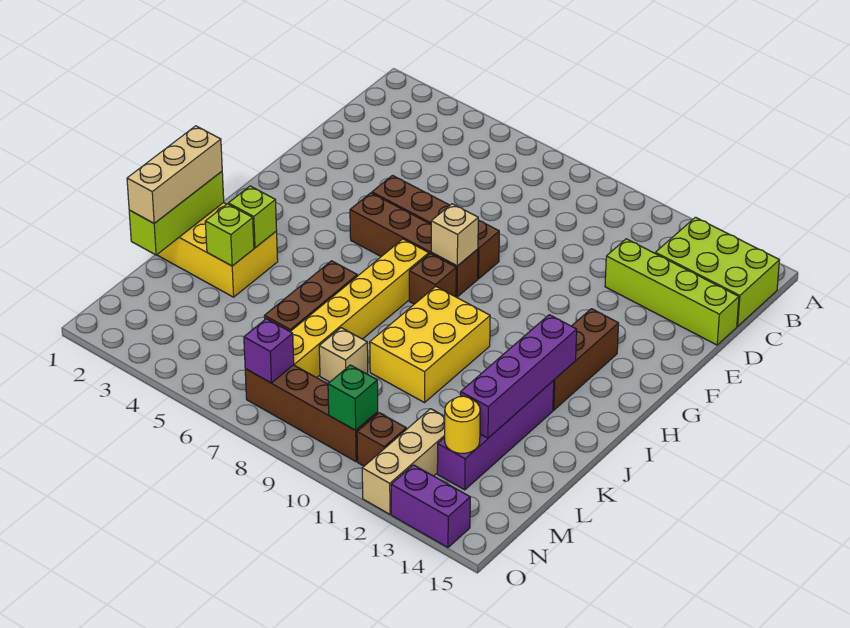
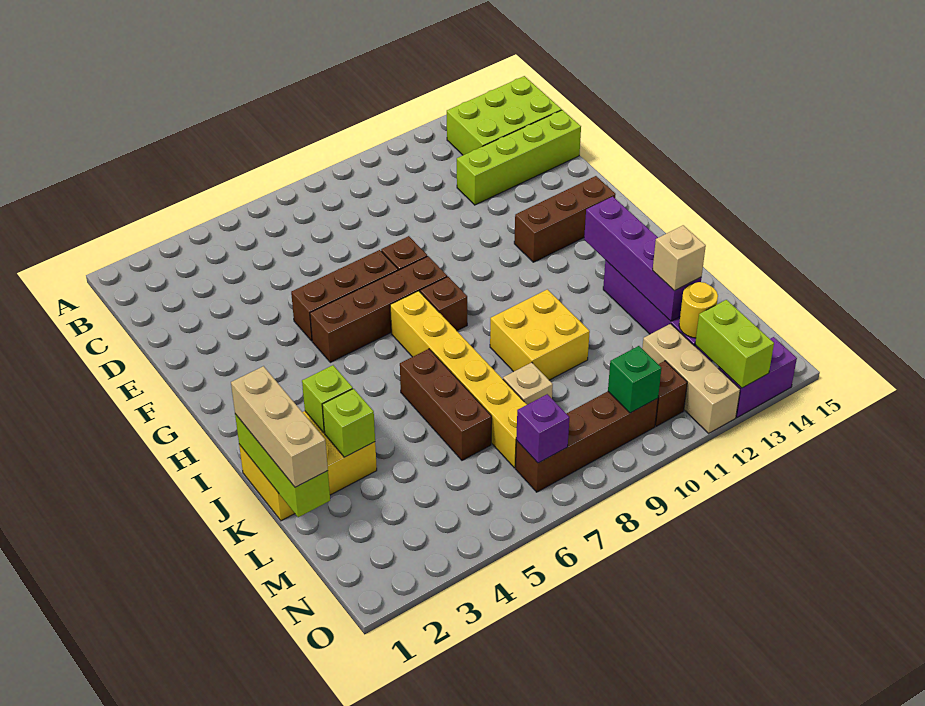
tan brick G8 level 2 -> tan brick L13 level 3
brown brick G13:I13 level 1 -> brown brick G12:G14 level 1
yellow brick I9:K10 level 1 -> yellow brick J9:K10 level 1
none -> lime brick N13:O13 level 2

